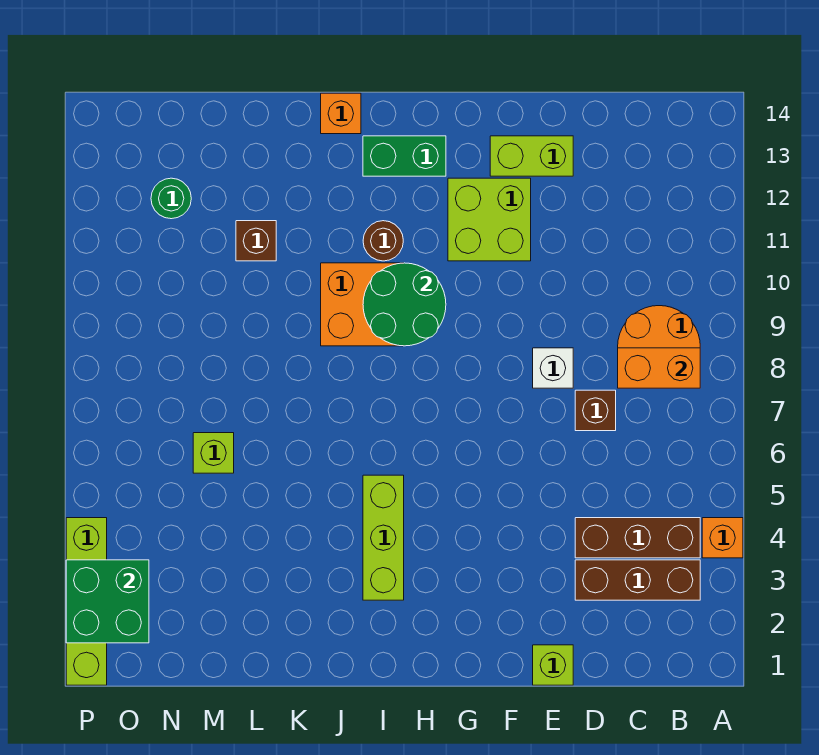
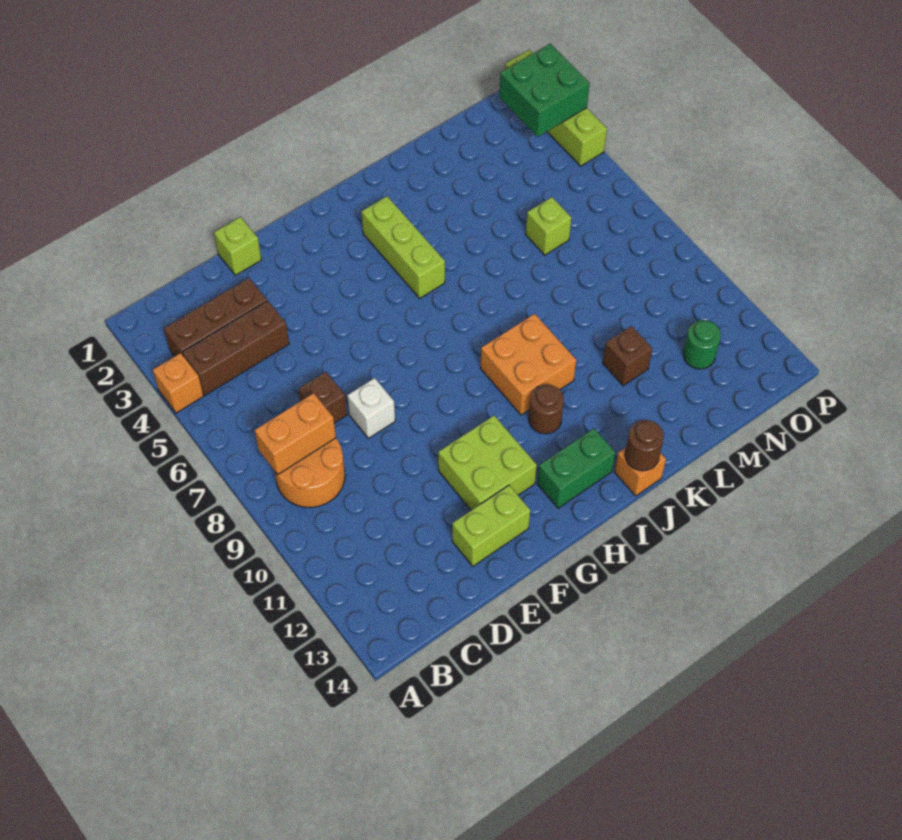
green round brick H9:I10 level 2 -> none
none -> brown round brick J14 level 2

